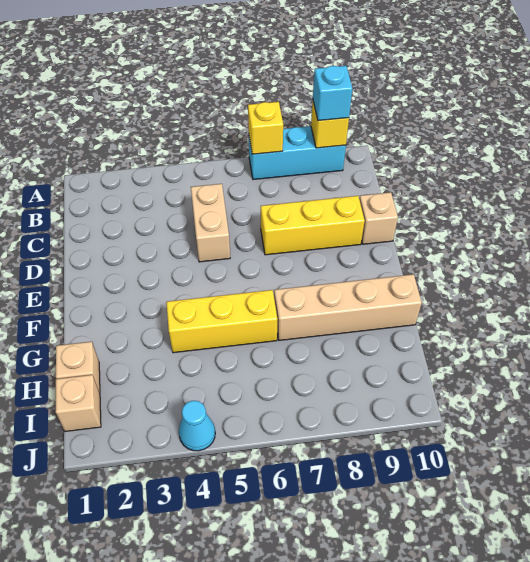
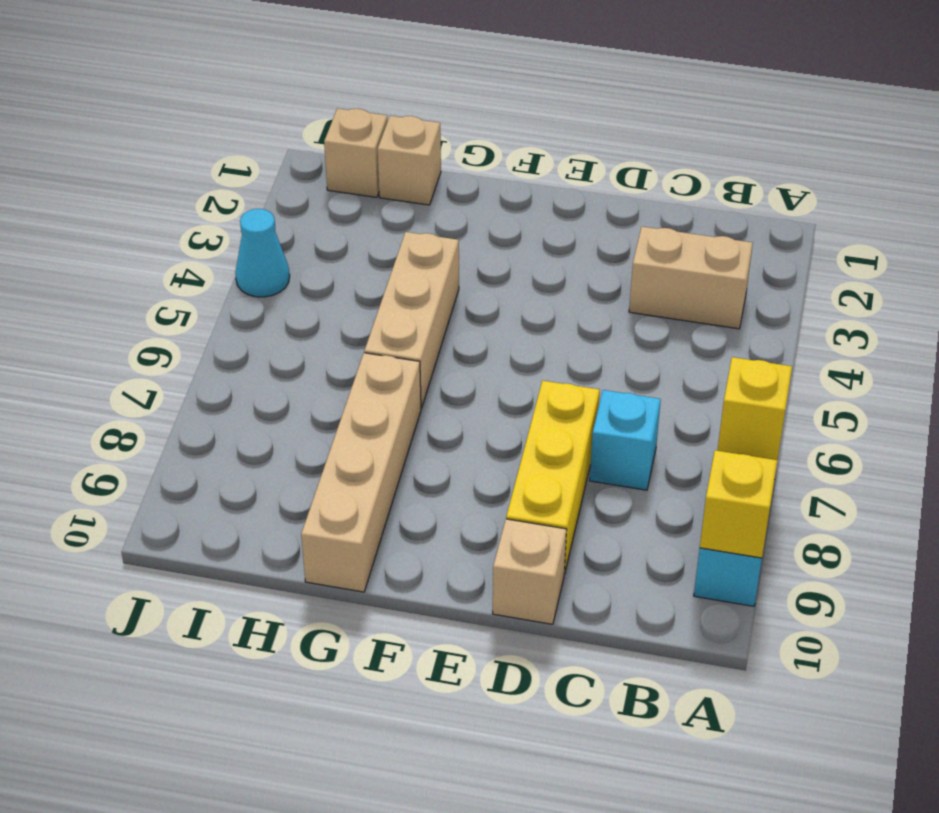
cyan brick A9 level 3 -> cyan brick C7 level 1
tan brick C5:D5 level 1 -> tan brick B3:C3 level 1
yellow brick G4:G6 level 1 -> tan brick G4:G6 level 1

